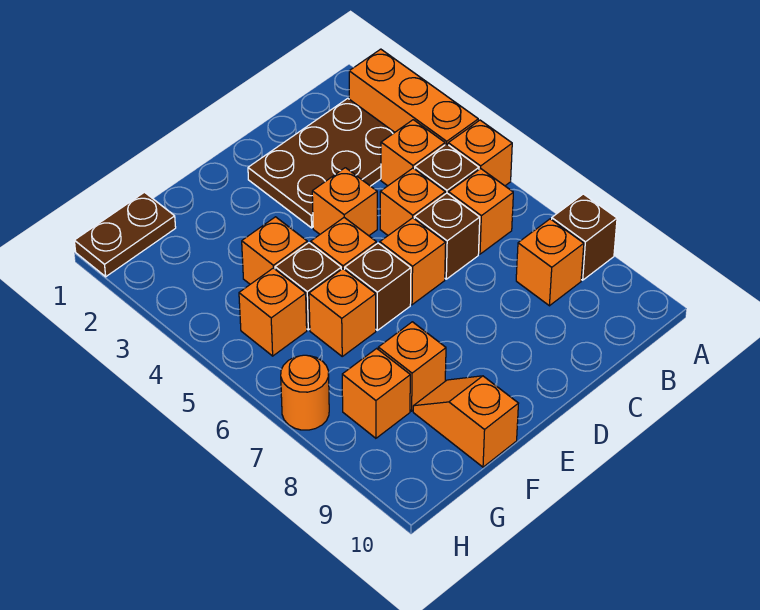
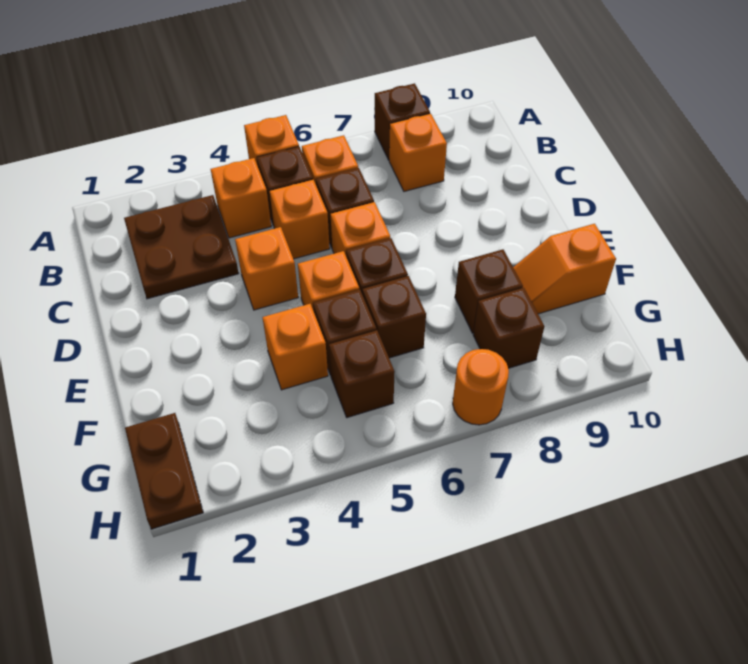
orange brick A2:A4 level 1 -> none
brown plate B2:D3 level 1 -> brown plate B2:C3 level 1
orange brick F6 level 1 -> brown brick F6 level 1
orange brick F8 level 1 -> brown brick F8 level 1
orange brick G5 level 1 -> brown brick G5 level 1
orange brick G8 level 1 -> brown brick G8 level 1

